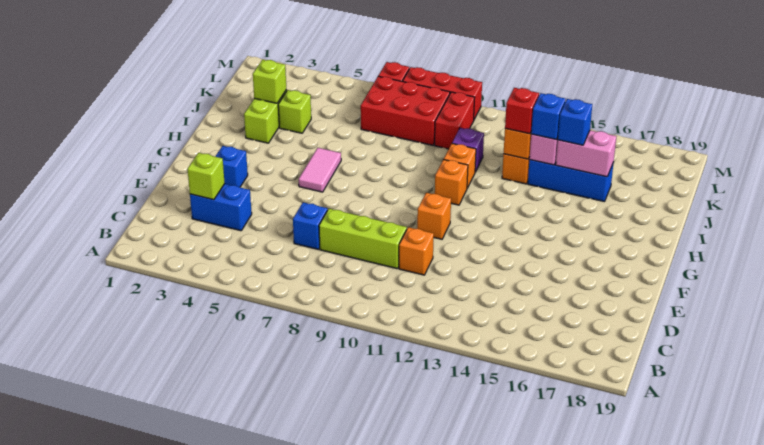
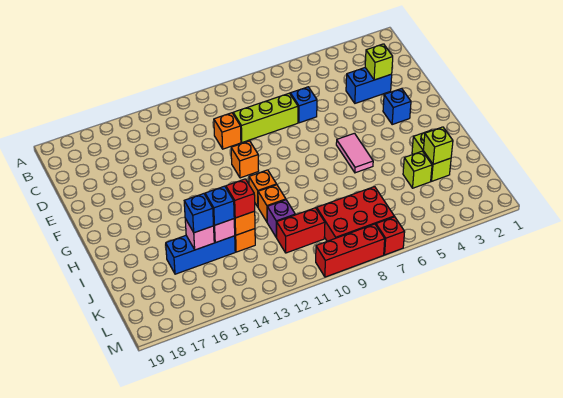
pink brick J15:J16 level 2 -> pink brick J15 level 2
red brick K10:L10 level 1 -> red brick K10:K11 level 1

